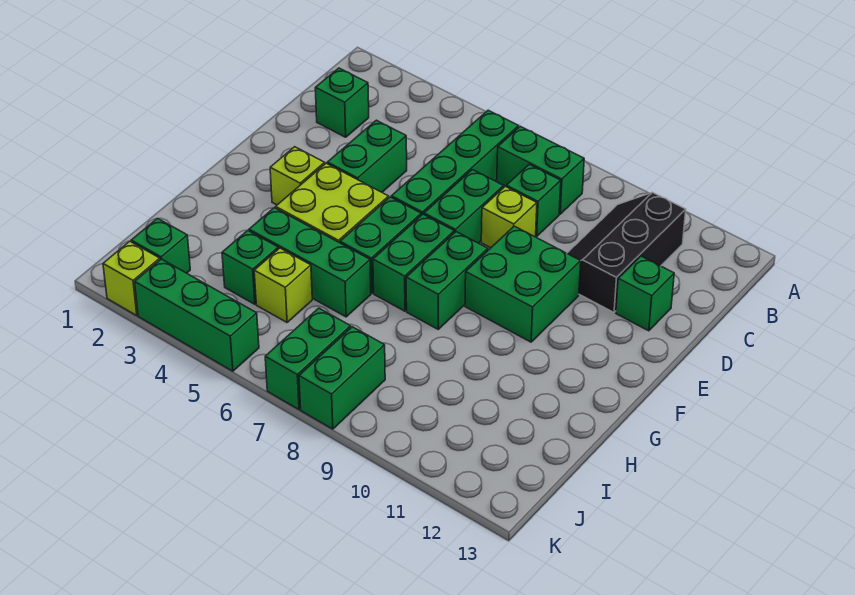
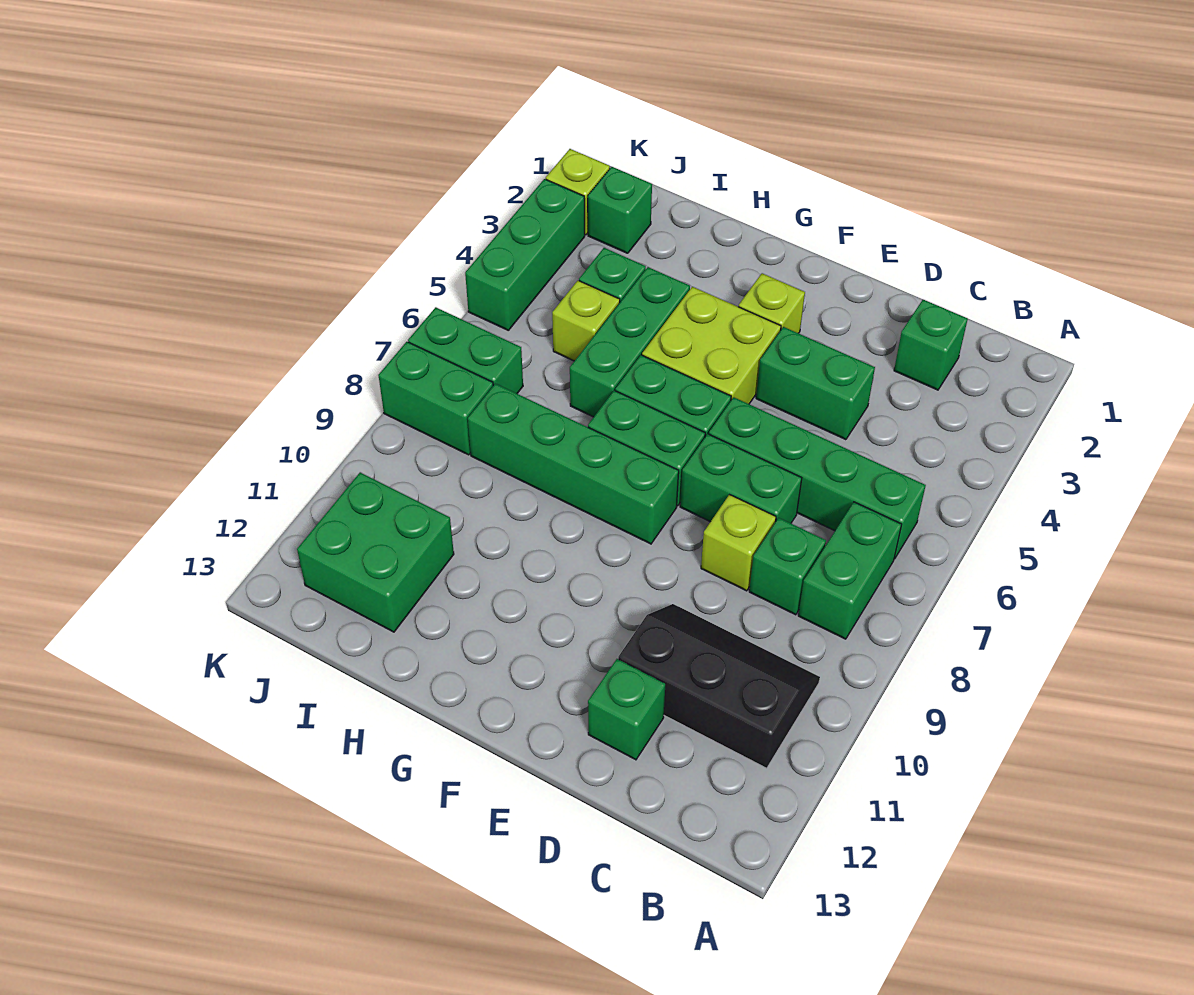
green brick E9:F10 level 1 -> green brick I11:J12 level 1
green brick F8:G8 level 1 -> green brick F8:I8 level 1

